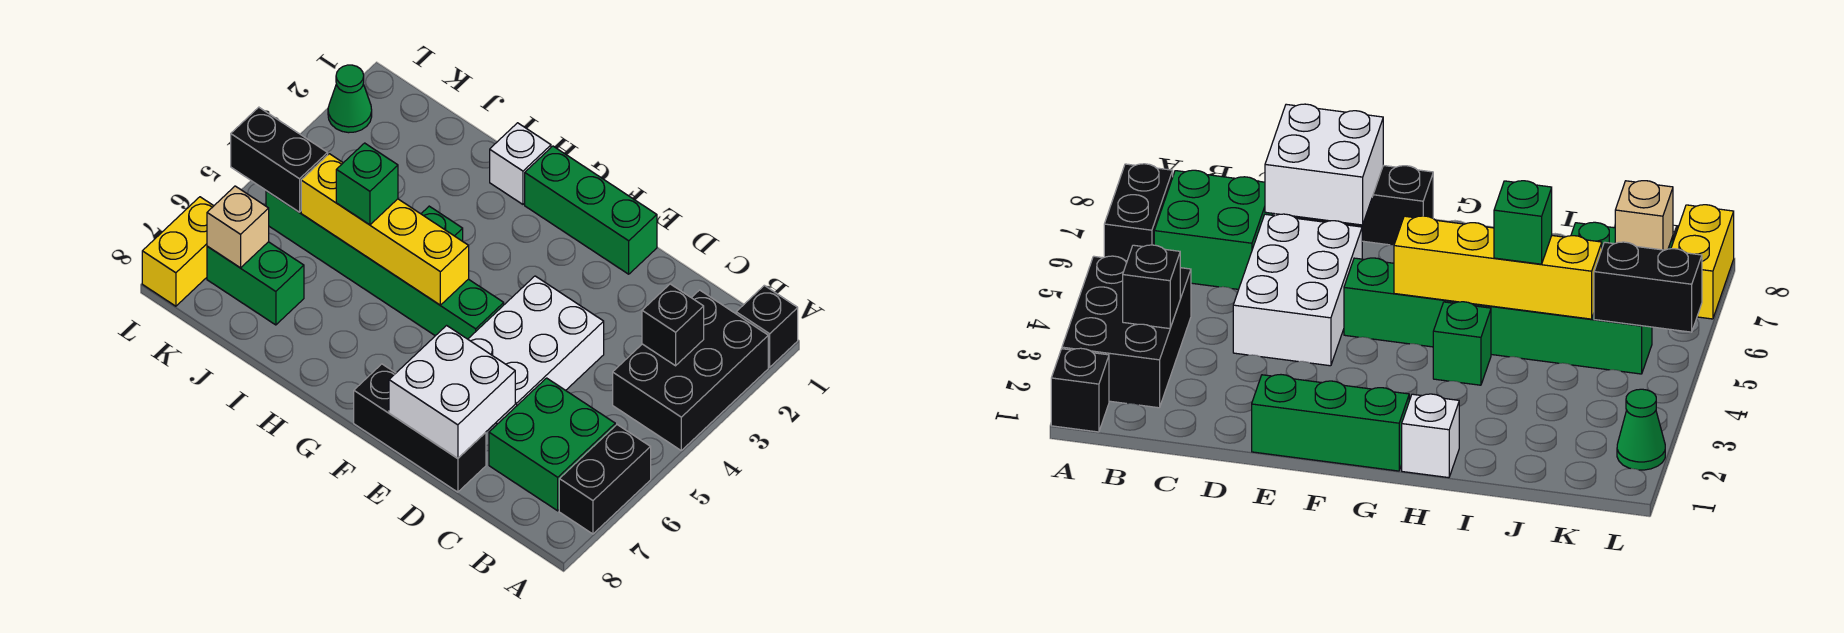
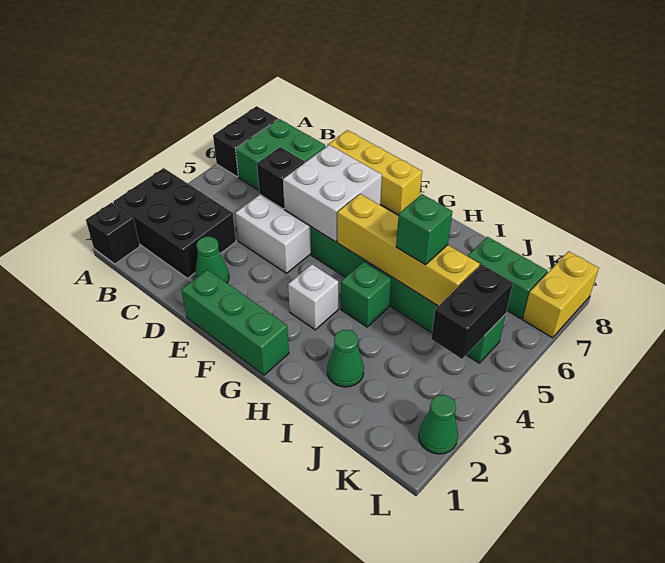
black brick A2:B4 level 1 -> black brick A2:C3 level 1
black brick B3 level 2 -> black brick D5 level 2
none -> green cone D2 level 1
white brick D7:E8 level 2 -> white brick E5:F6 level 2
black brick D8:F8 level 1 -> yellow brick D8:F8 level 1
white brick H1 level 1 -> white brick G3 level 1
none -> green cone I2 level 1
black brick K5:L5 level 2 -> black brick K4:K5 level 2
tan brick K7 level 2 -> none

